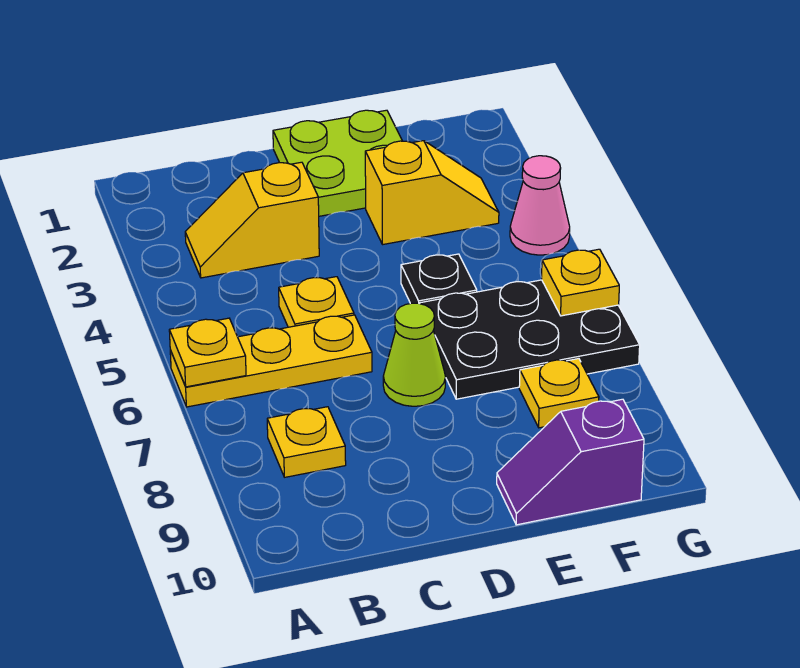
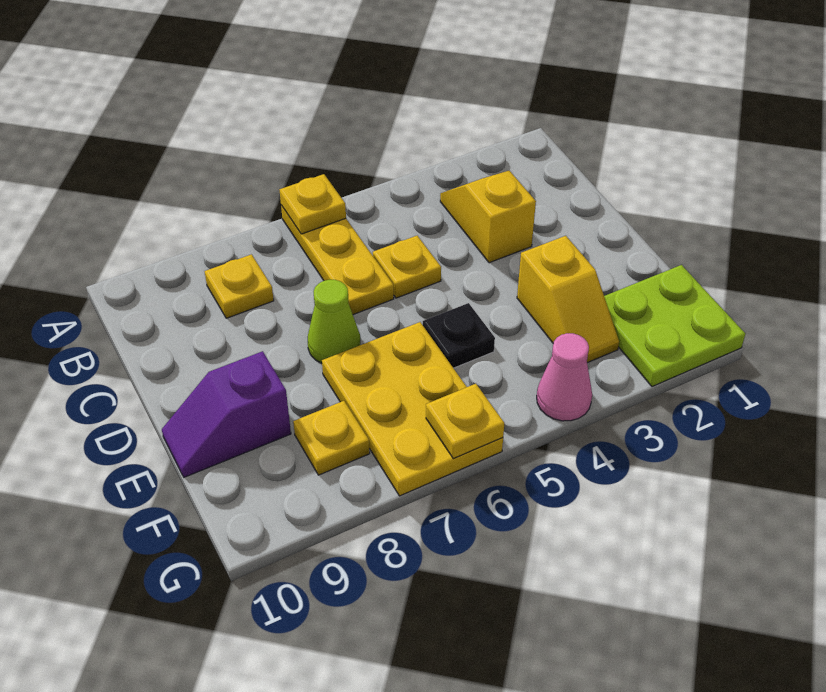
lime plate D1:E2 level 1 -> lime plate F1:G2 level 1
black plate E6:G7 level 1 -> yellow plate E6:G7 level 1
purple slope E10:F10 level 1 top F -> purple slope E9:E10 level 1 top 9

